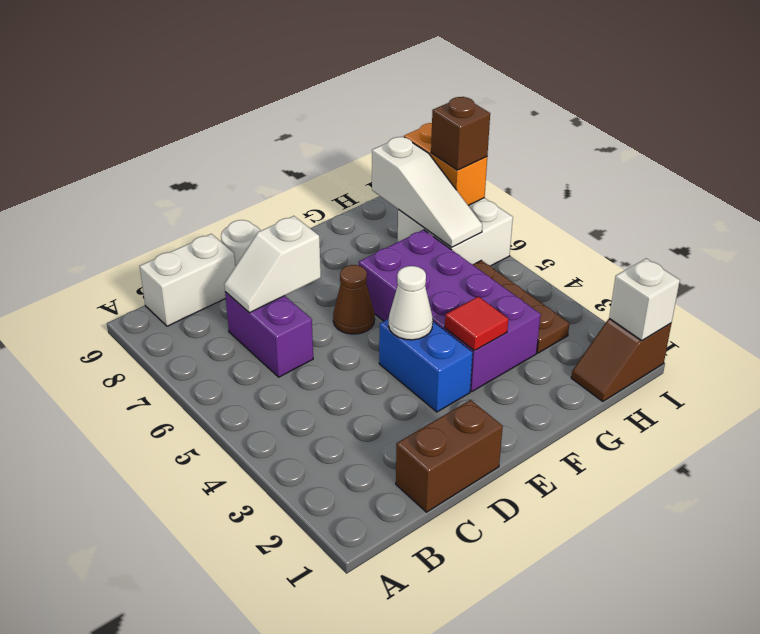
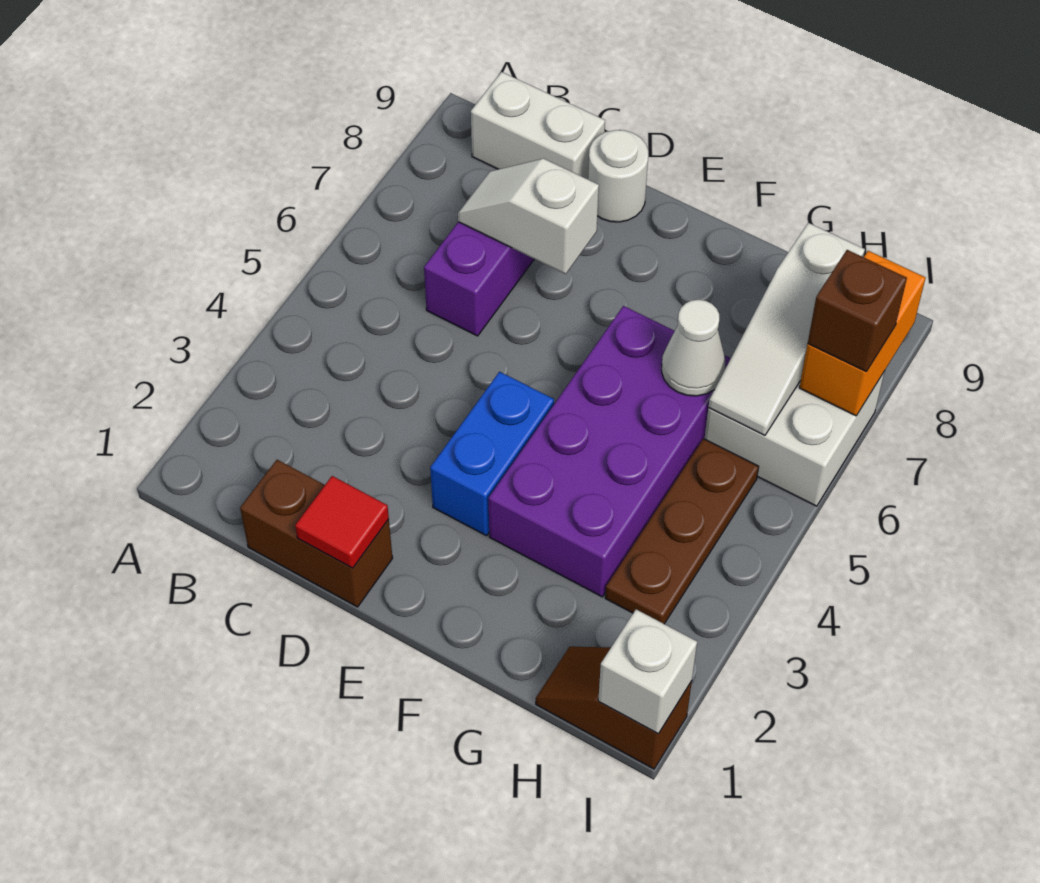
white cone E4 level 2 -> white cone G6 level 2
brown cone E6 level 1 -> none
red tile F3 level 2 -> red tile D1 level 2

